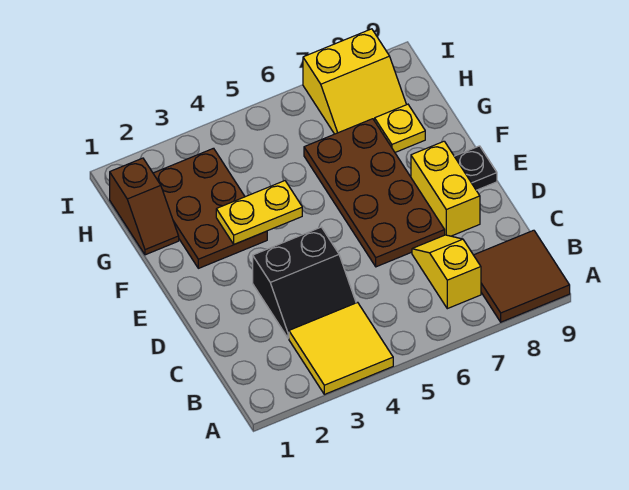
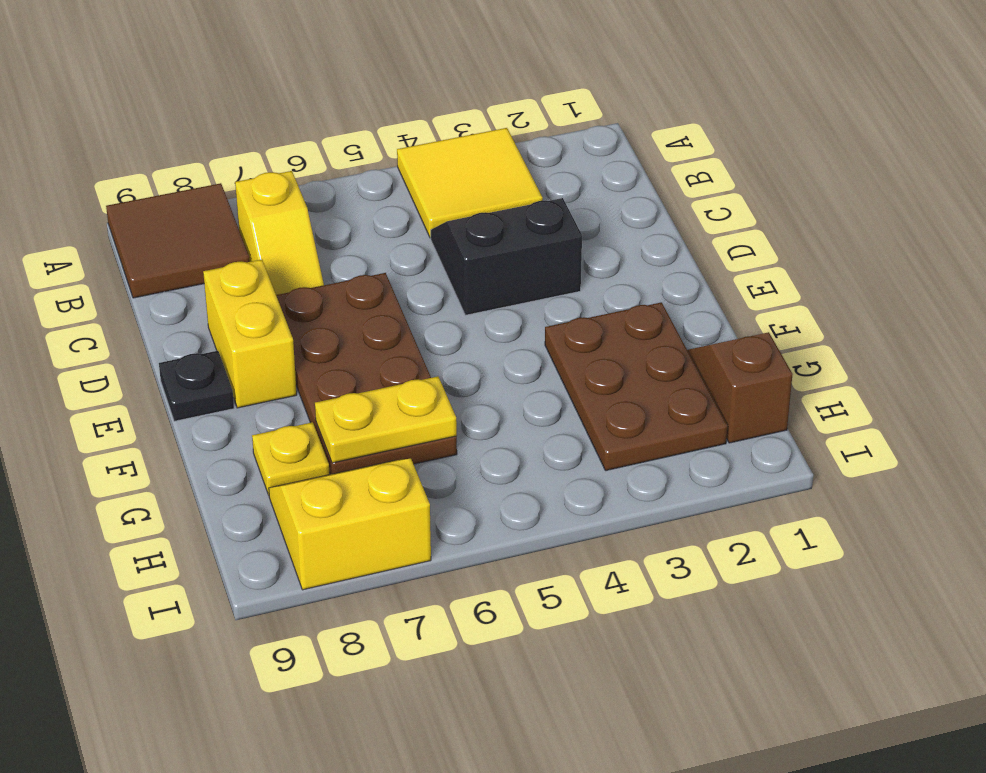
yellow plate F3:F4 level 2 -> yellow plate G6:G7 level 2

